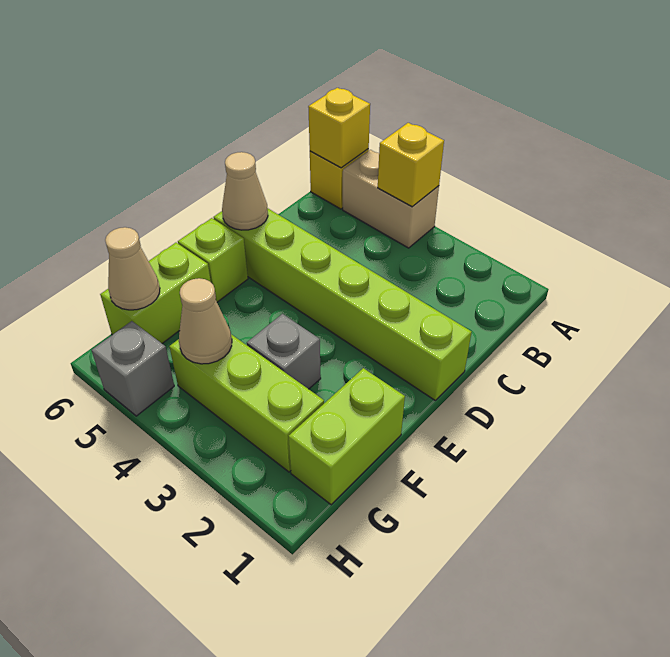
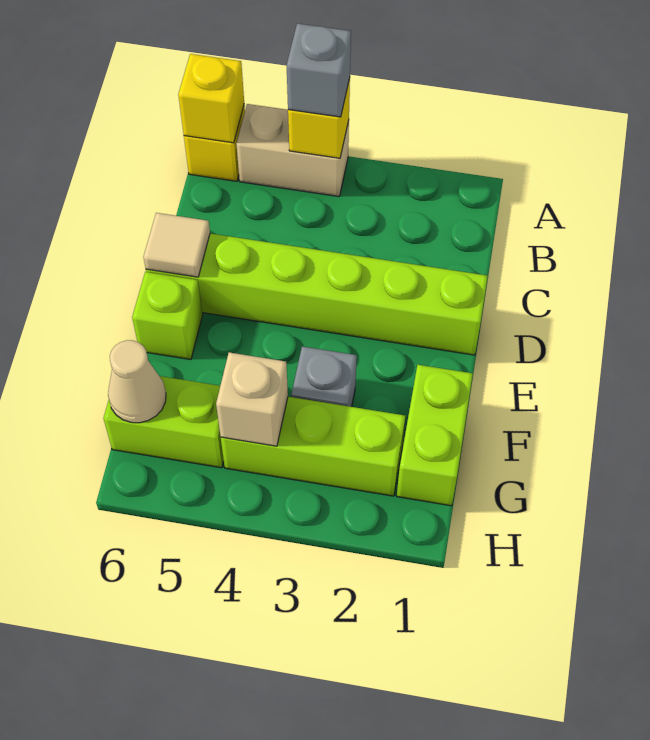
tan cone D6 level 2 -> tan tile D6 level 2
lime brick F6:G6 level 1 -> lime brick G5:G6 level 1
tan cone G4 level 2 -> tan brick G4 level 2
grey brick H5 level 1 -> grey brick A4 level 3

